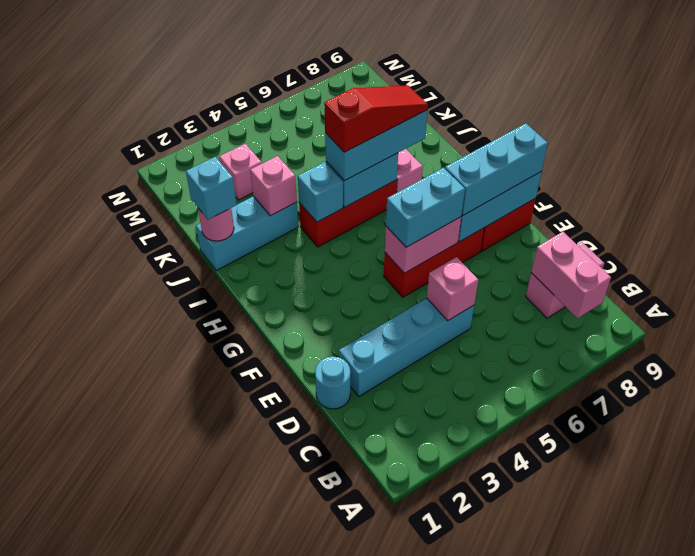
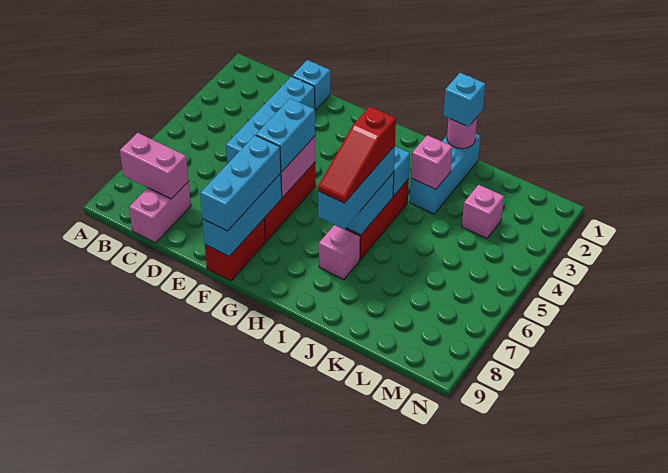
cyan round brick D1 level 1 -> cyan brick D1 level 1
pink brick D5 level 2 -> none

